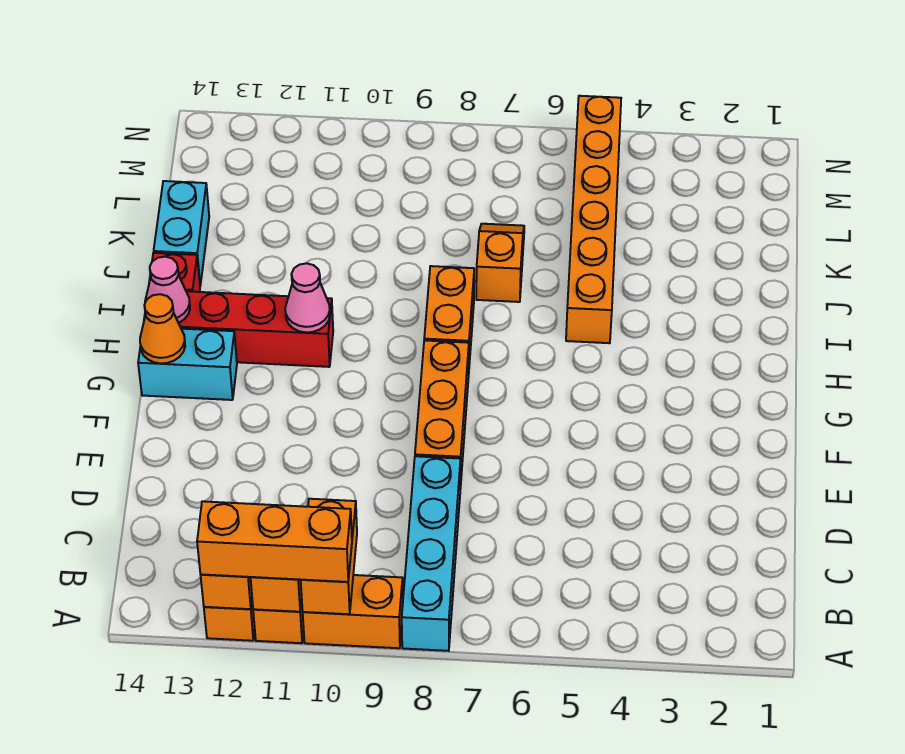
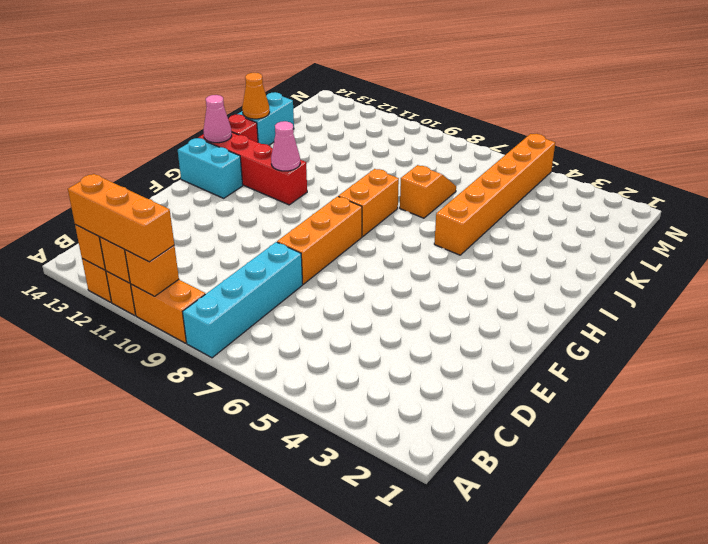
orange brick A10:B10 level 2 -> orange brick A10 level 2
orange cone G14 level 2 -> orange cone J14 level 2

